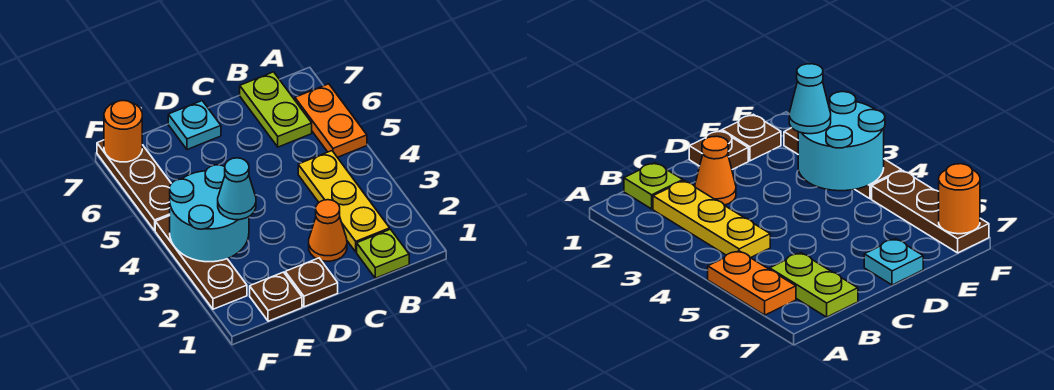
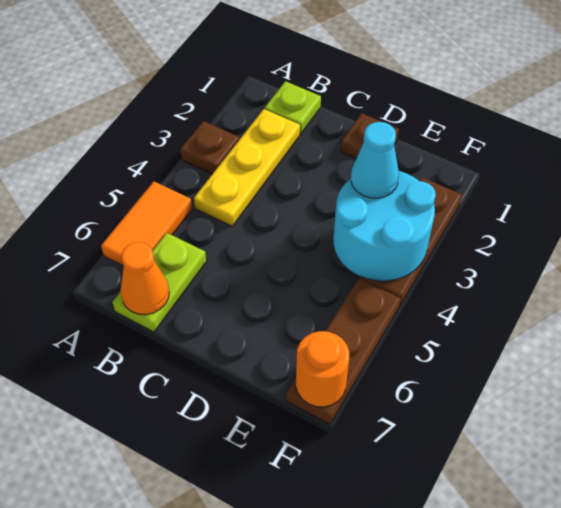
orange plate A5:A6 level 1 -> orange tile A5:A6 level 1
orange cone C2 level 1 -> orange cone B7 level 2
cyan plate D7 level 1 -> none
brown plate E1 level 1 -> brown plate A3 level 1

